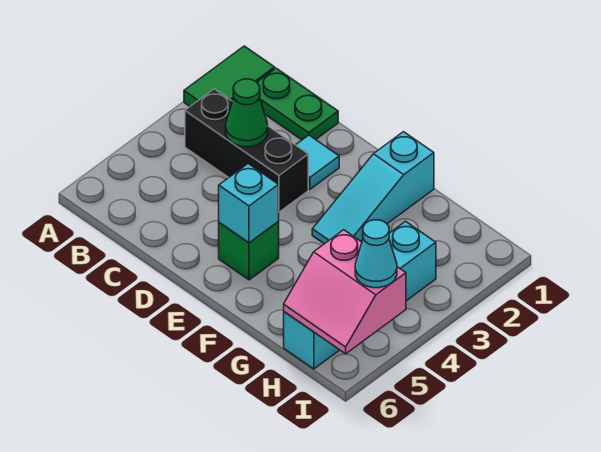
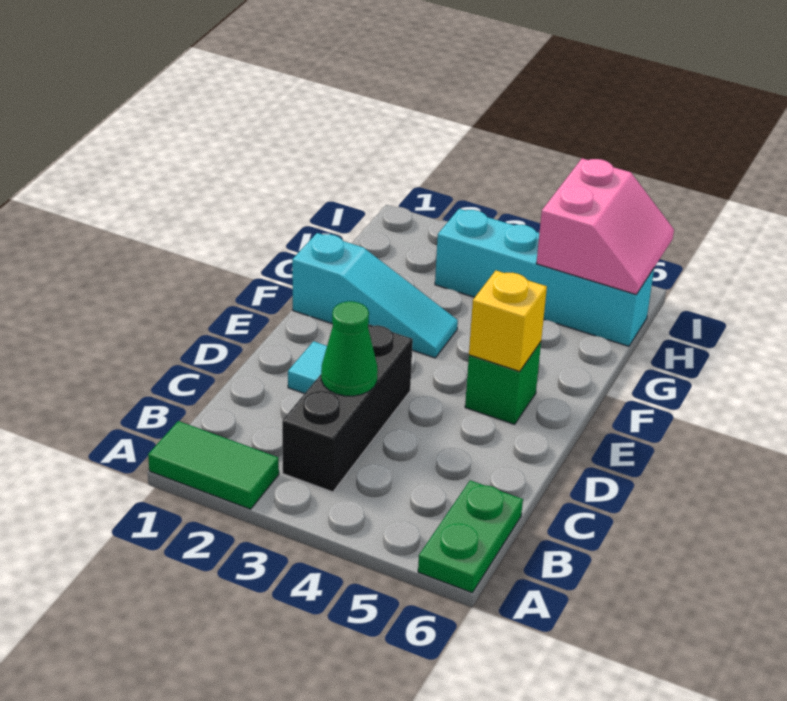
green plate B1:C1 level 1 -> green plate A6:B6 level 1
cyan brick E5 level 2 -> yellow brick E5 level 2
cyan cone I5 level 3 -> none

